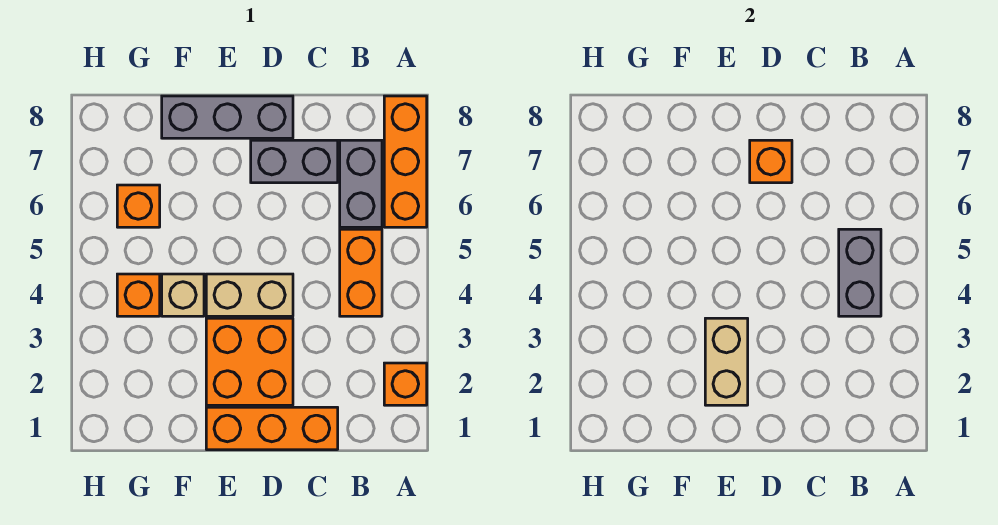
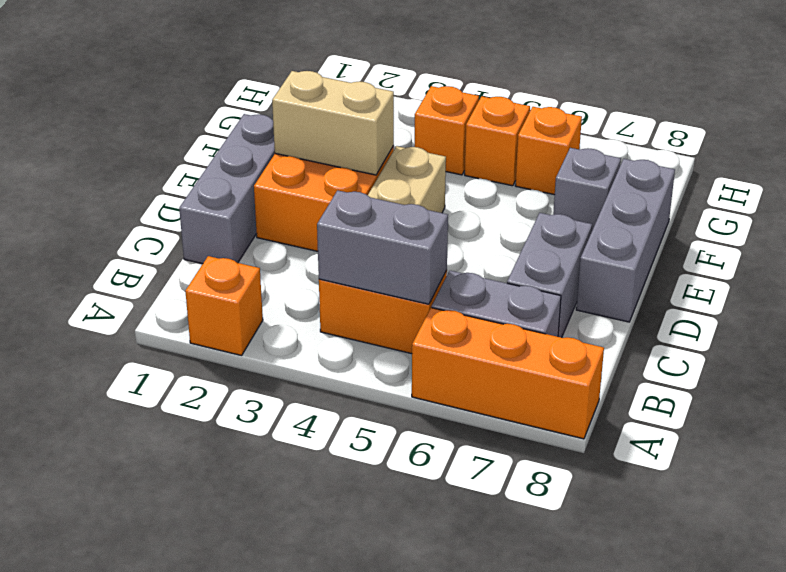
orange brick C1:E1 level 1 -> grey brick C1:E1 level 1
orange brick D7 level 2 -> orange brick G5 level 1
tan brick F4 level 1 -> none
none -> grey brick F7 level 1

